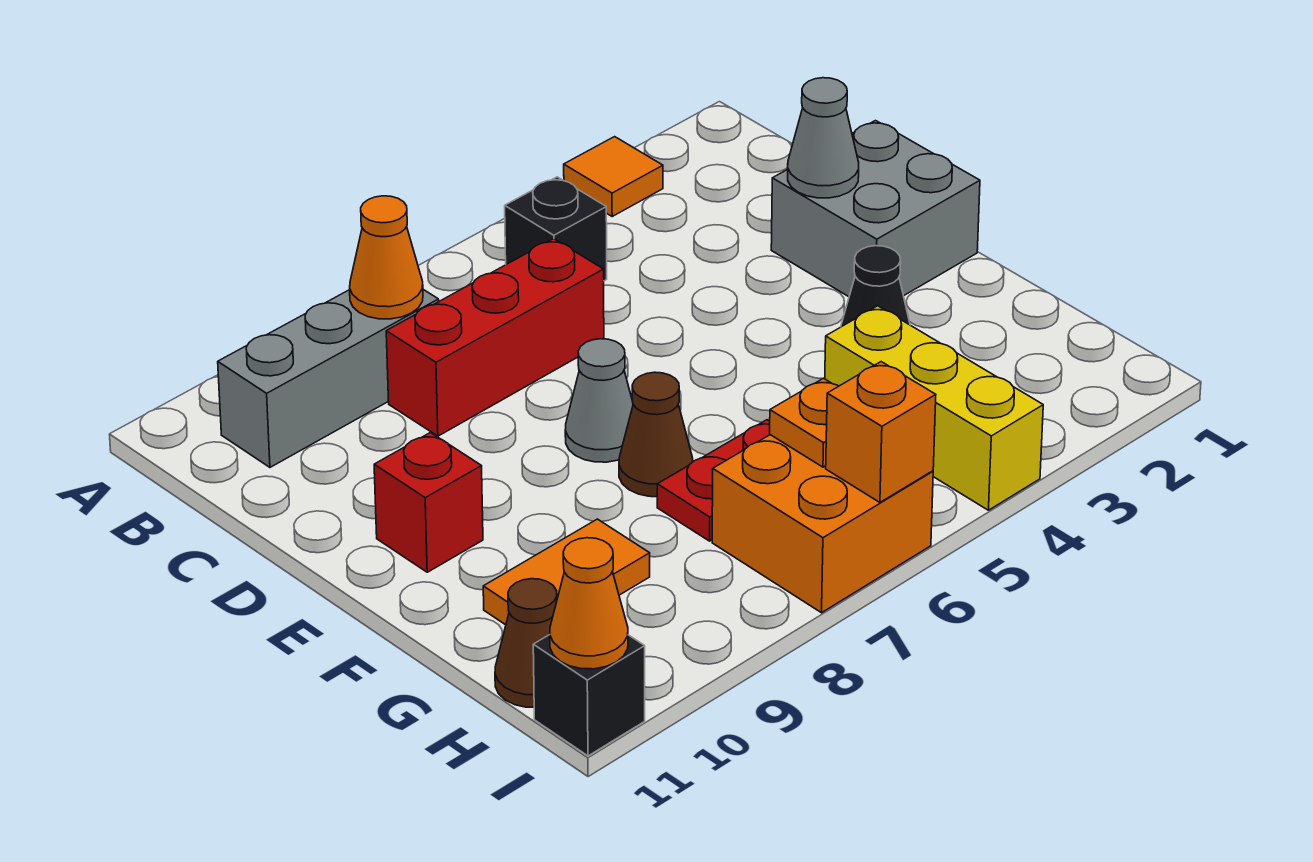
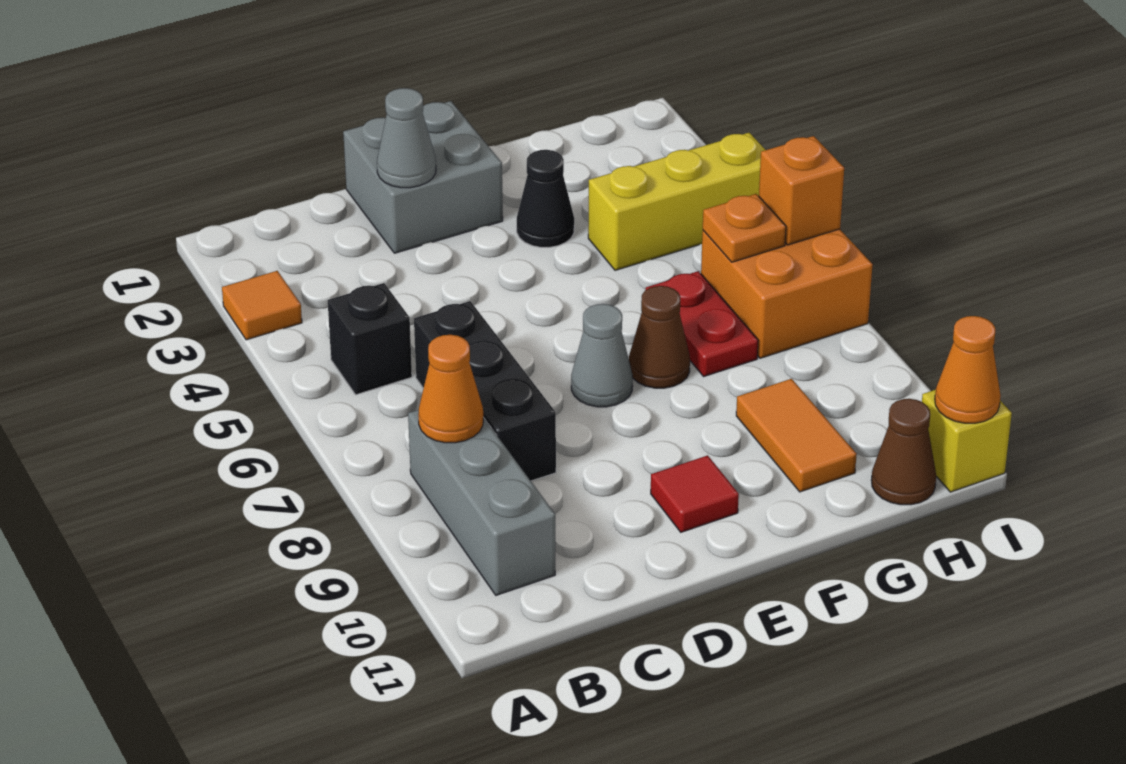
red brick C6:C8 level 1 -> black brick C6:C8 level 1
red brick E10 level 1 -> red tile E10 level 1
black brick I11 level 1 -> yellow brick I11 level 1

